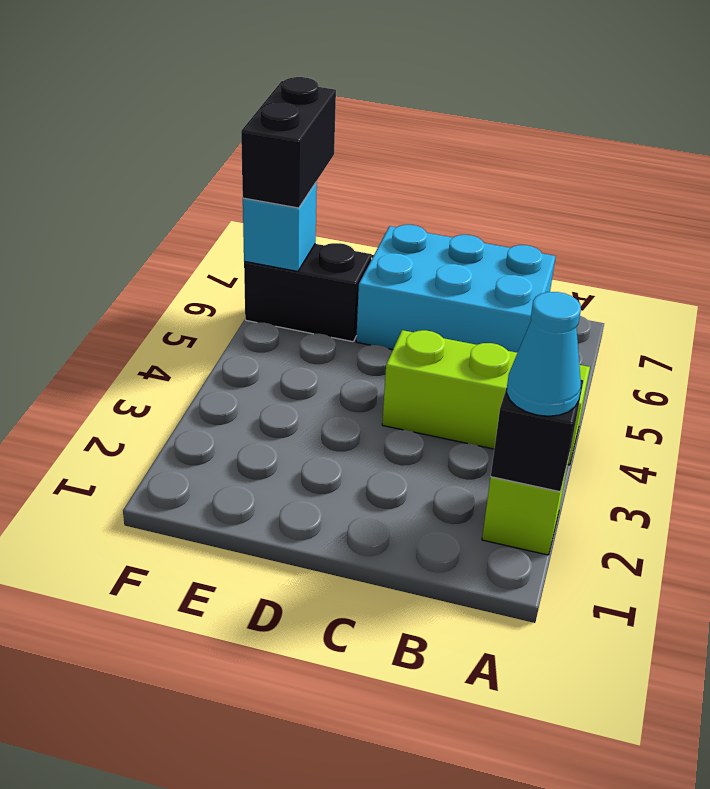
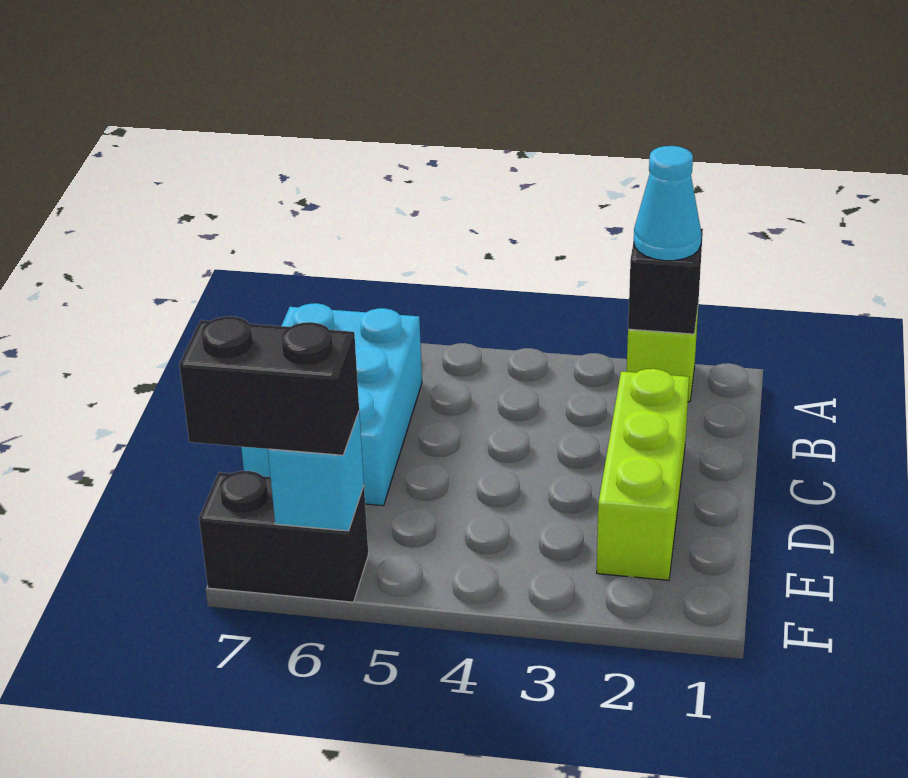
lime brick A4:C4 level 1 -> lime brick C2:E2 level 1
black brick E6:F6 level 1 -> black brick F6:F7 level 1

